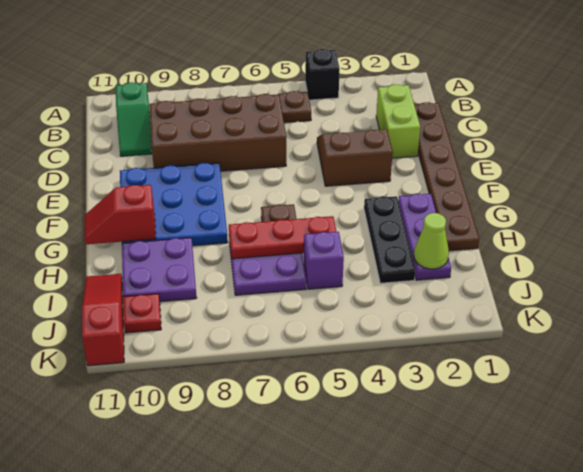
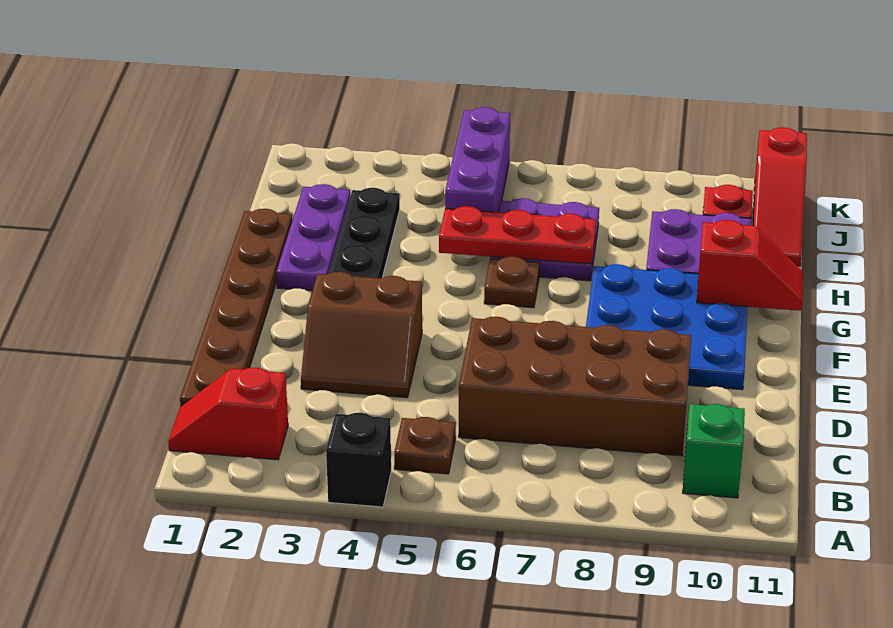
none -> red slope B1:B2 level 1 top 2
lime brick C2:D2 level 1 -> none
lime cone I2 level 2 -> none
purple brick I5 level 1 -> purple brick I5:K5 level 1

